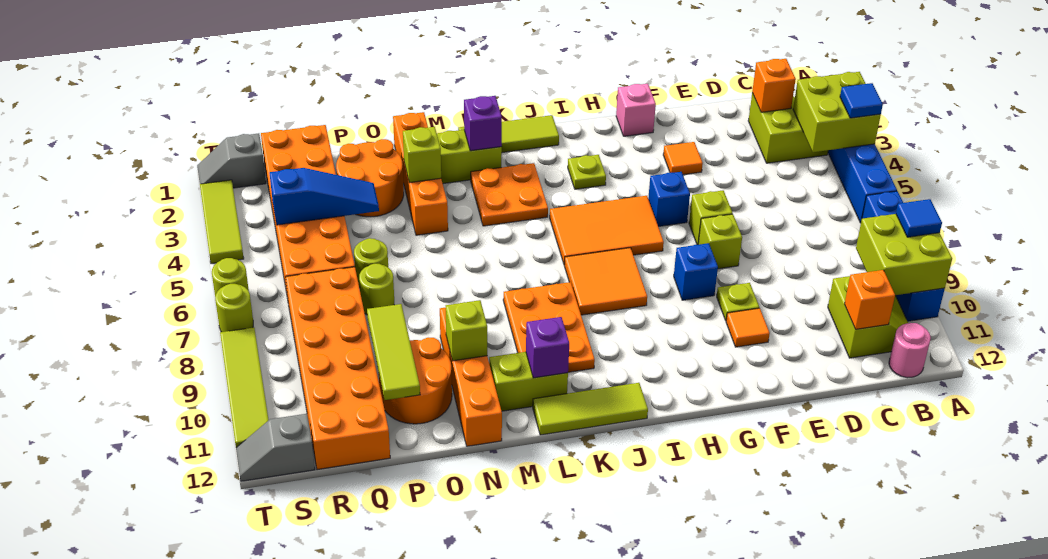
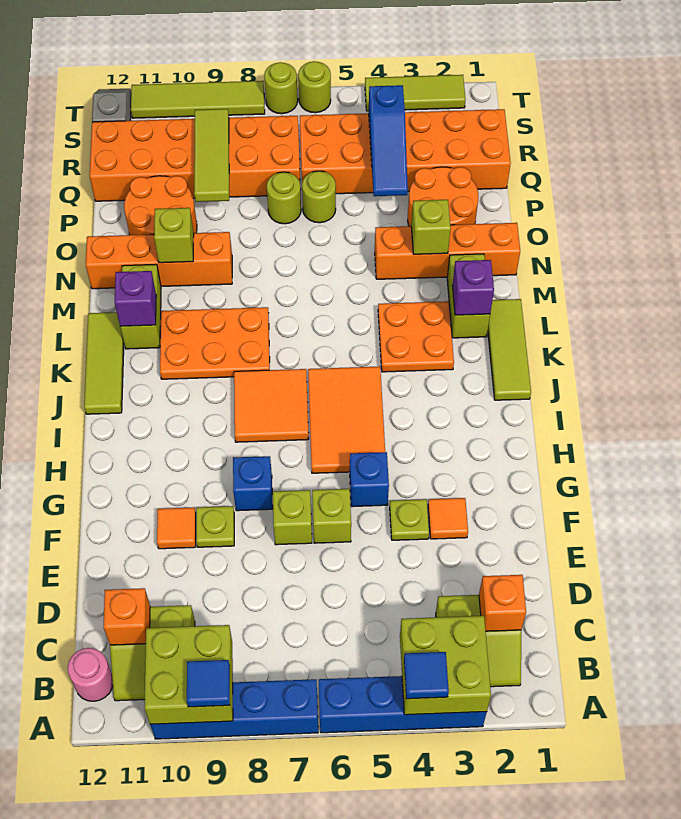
pink brick G1 level 1 -> none
lime plate I3 level 1 -> lime plate F4 level 1
lime tile P9:P11 level 2 -> lime tile P9:R9 level 2
grey slope S1:T1 level 1 top S -> none

